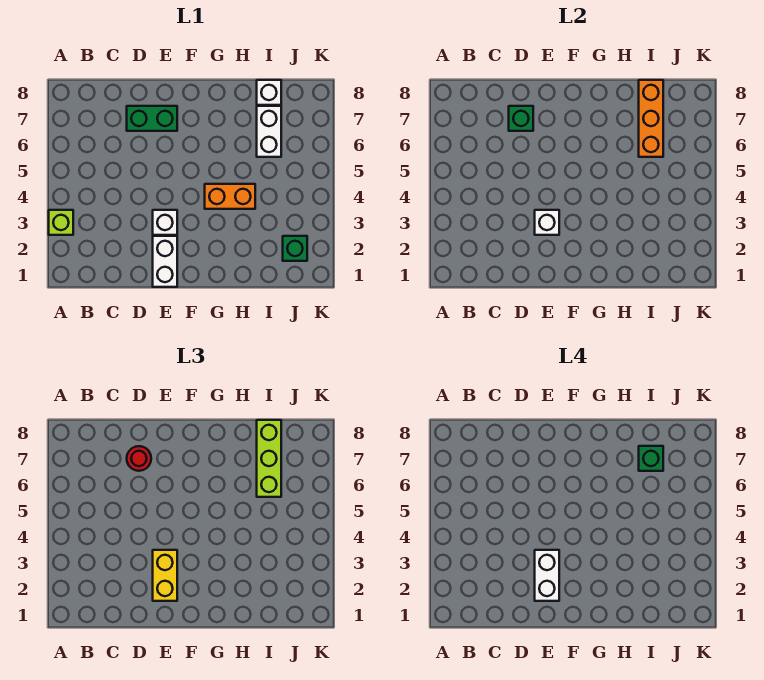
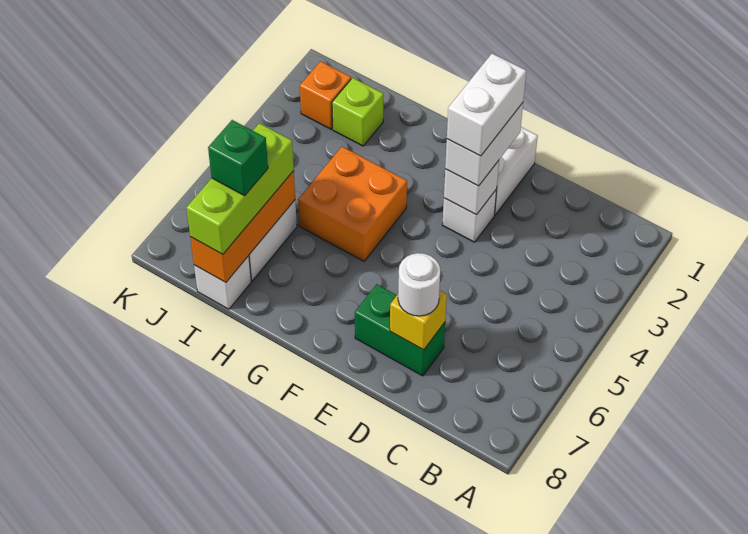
lime brick A3 level 1 -> lime brick I2 level 1
green brick D7 level 2 -> yellow brick D7 level 2
red round brick D7 level 3 -> white round brick D7 level 3
yellow brick E2:E3 level 3 -> white brick E2:E3 level 3
orange brick G4:H4 level 1 -> orange brick G4:H5 level 1
green brick J2 level 1 -> orange brick J2 level 1

